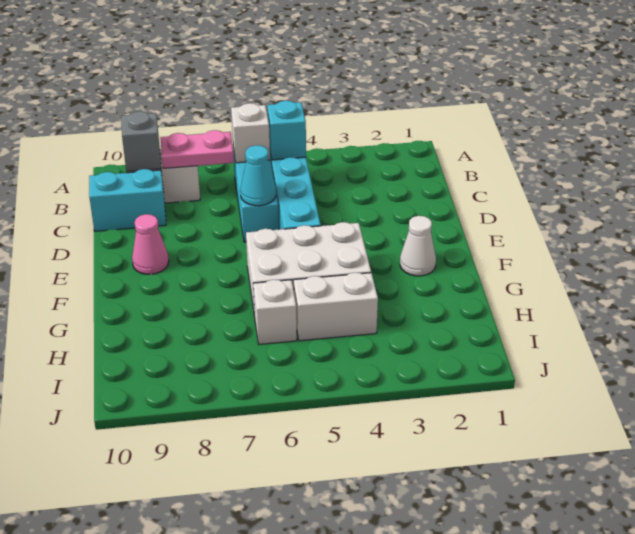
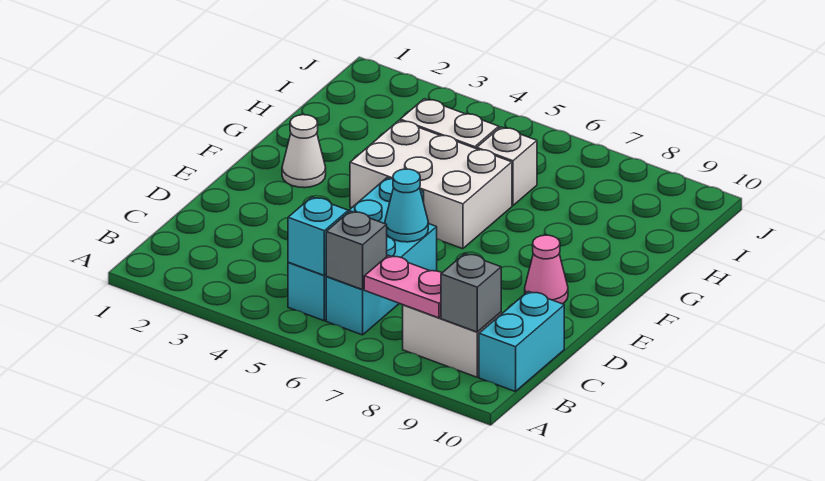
white brick B6 level 2 -> grey brick B6 level 2
cyan brick C9:C10 level 1 -> cyan brick B10:C10 level 1

